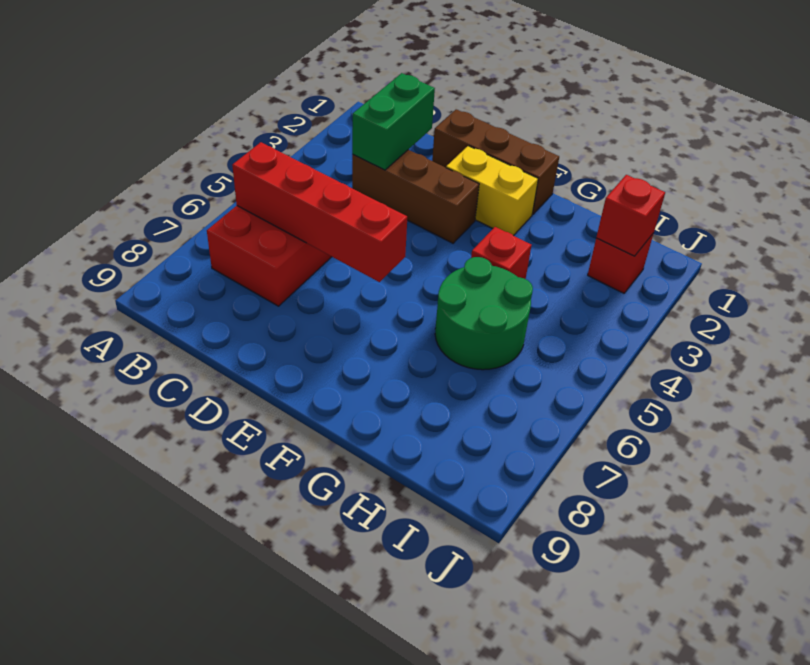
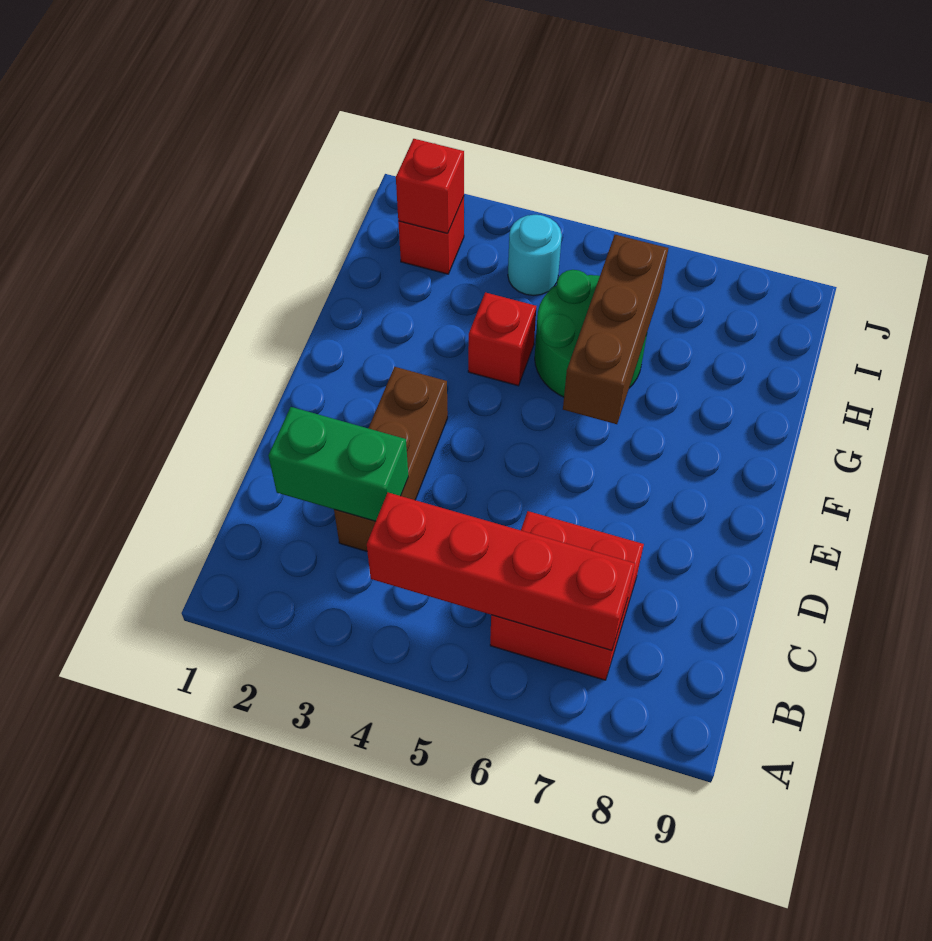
red brick B6:E6 level 2 -> red brick B4:B7 level 2
brown brick D1:F1 level 1 -> brown brick F6:H6 level 2
yellow brick E2:F2 level 1 -> none
none -> cyan round brick I4 level 1

